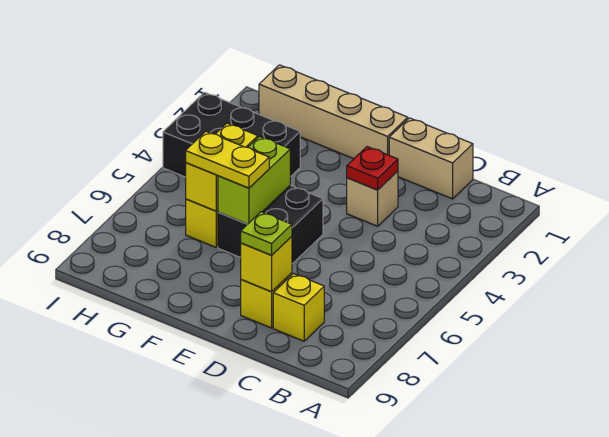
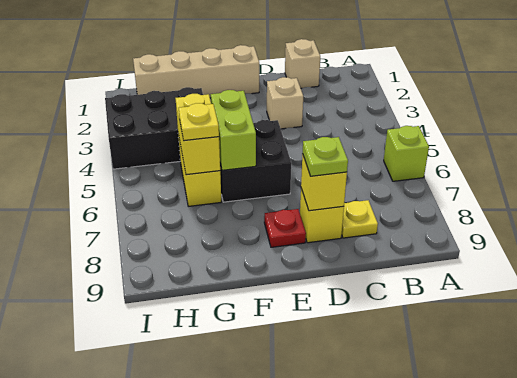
none -> lime brick A6 level 1
tan brick C1:D1 level 1 -> tan brick C1 level 1
yellow brick C8 level 1 -> yellow plate C8 level 1
red plate D3 level 2 -> red plate E8 level 1
yellow plate F6:G6 level 3 -> yellow plate G6 level 3

